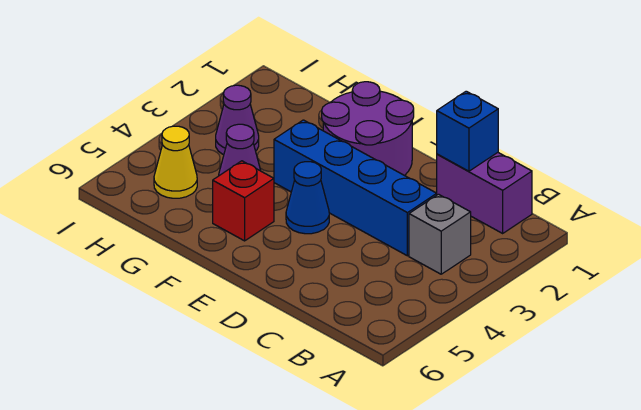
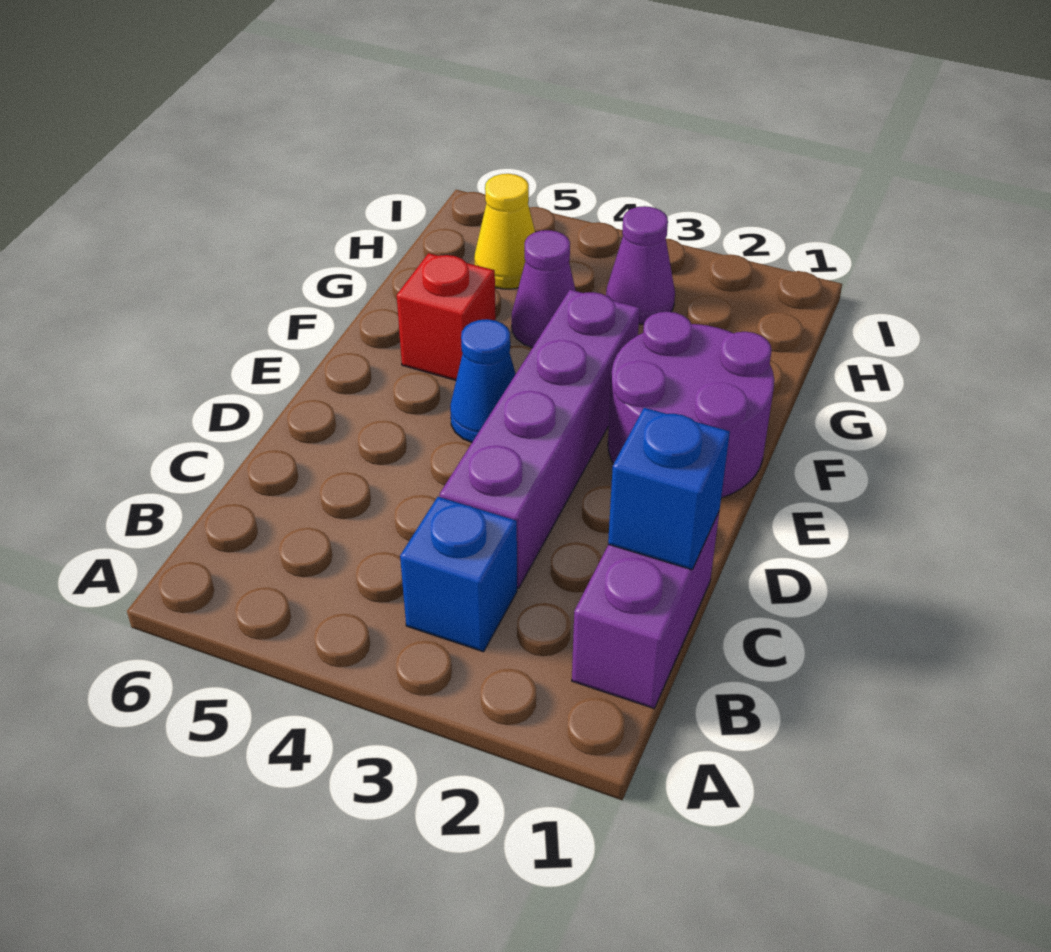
grey brick B3 level 1 -> blue brick B3 level 1
blue brick C3:F3 level 1 -> purple brick C3:F3 level 1

